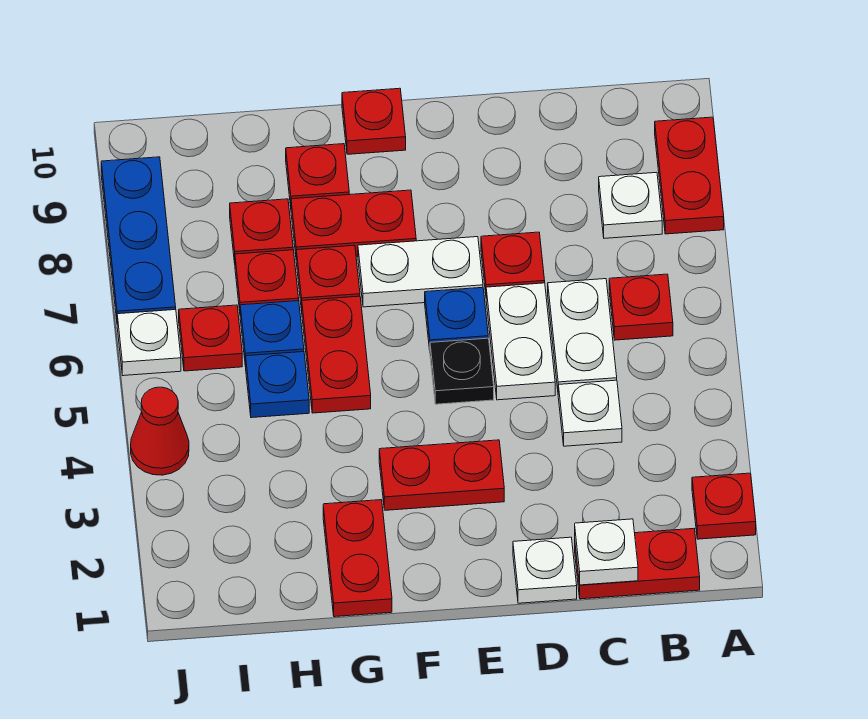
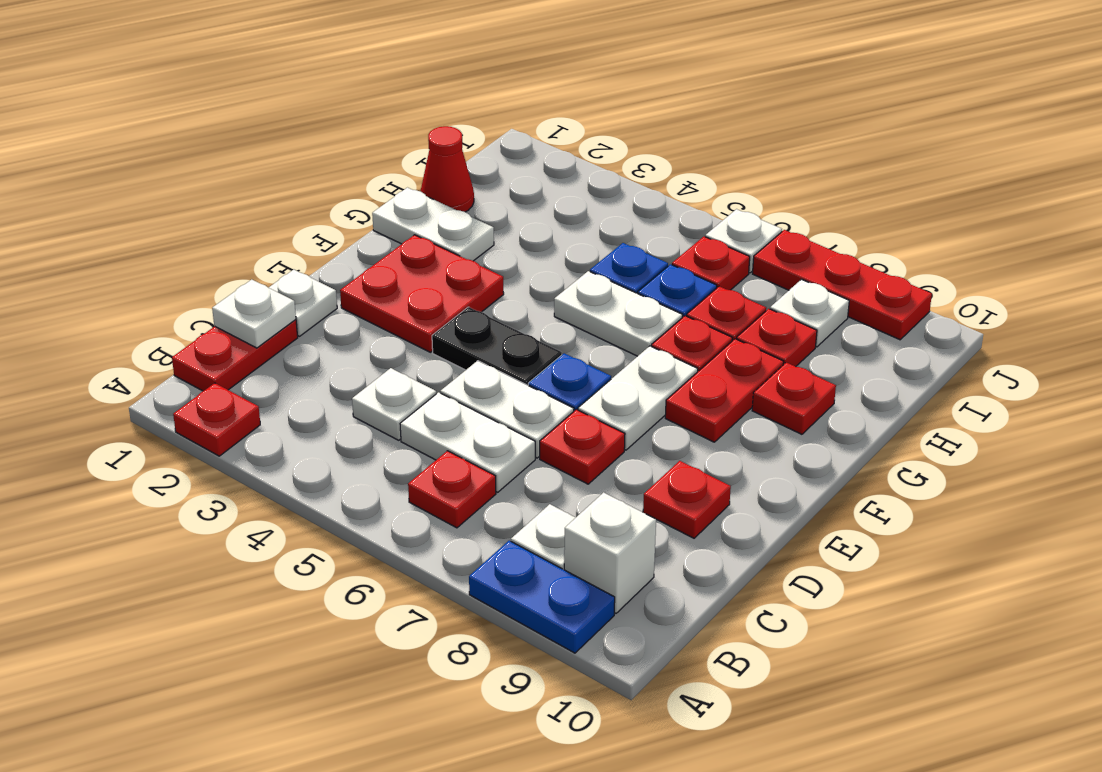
red plate A8:A9 level 1 -> blue plate A8:A9 level 1
none -> white brick B9 level 1
red plate E3:F3 level 1 -> red plate E2:F3 level 1
black plate E5 level 1 -> black plate E4:E5 level 1
red plate F10 level 1 -> red plate D9 level 1
red plate G1:G2 level 1 -> white plate G1:G2 level 1
red plate G5:G6 level 1 -> white plate G5:G6 level 1
none -> white plate I8 level 1
red cone J4 level 1 -> red cone H1 level 1
blue plate J7:J9 level 1 -> red plate J7:J9 level 1

